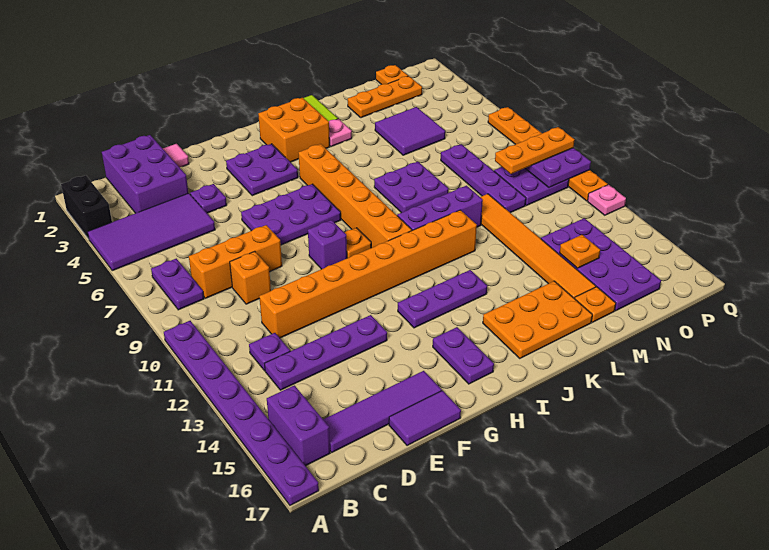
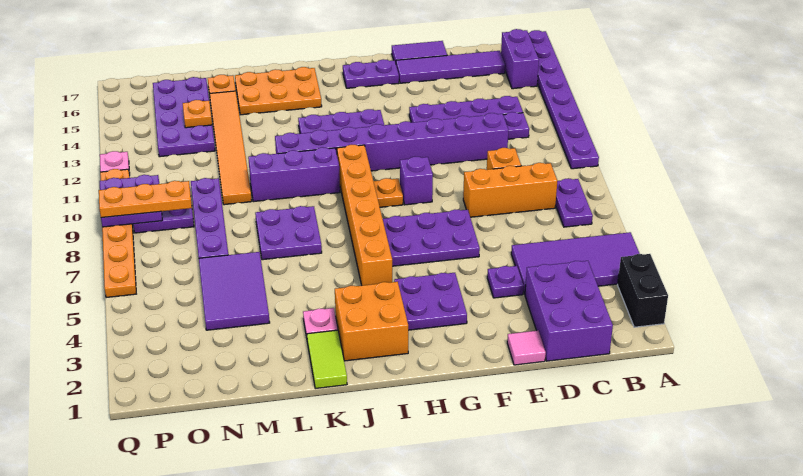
orange brick D11:K11 level 1 -> purple brick D11:K11 level 1
purple plate H15:H16 level 1 -> purple plate G16:H16 level 1
orange plate M2:O2 level 1 -> none
purple tile M4:N5 level 1 -> purple tile M4:N6 level 1
orange plate O1 level 1 -> none

